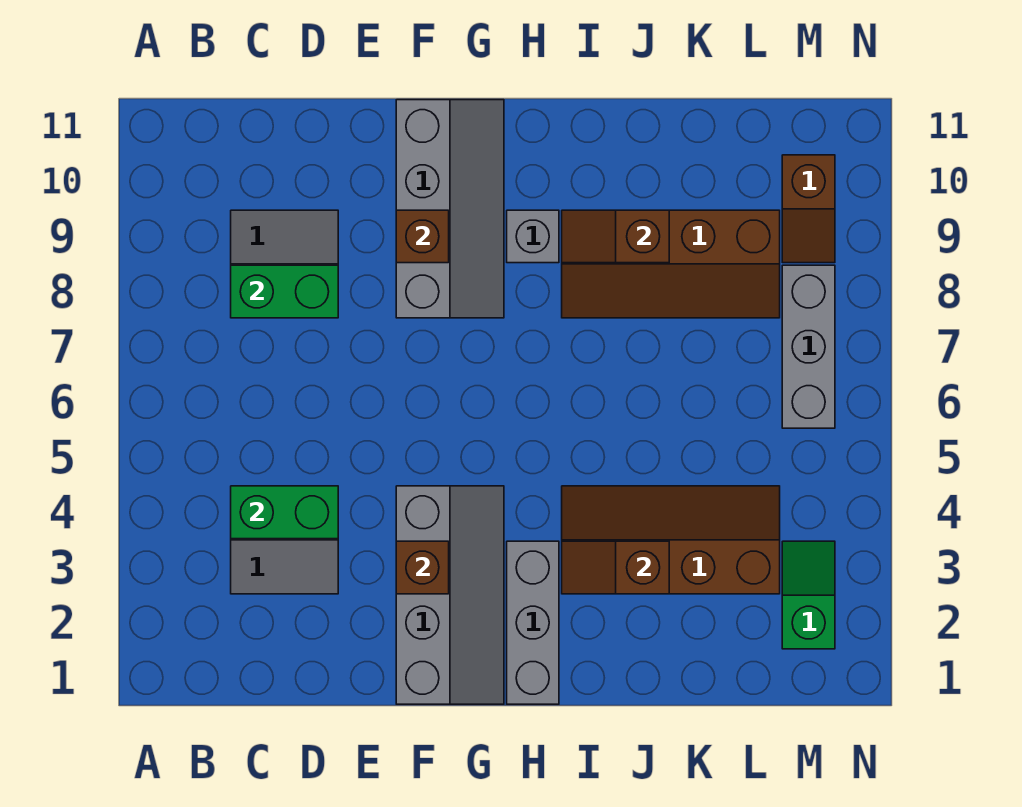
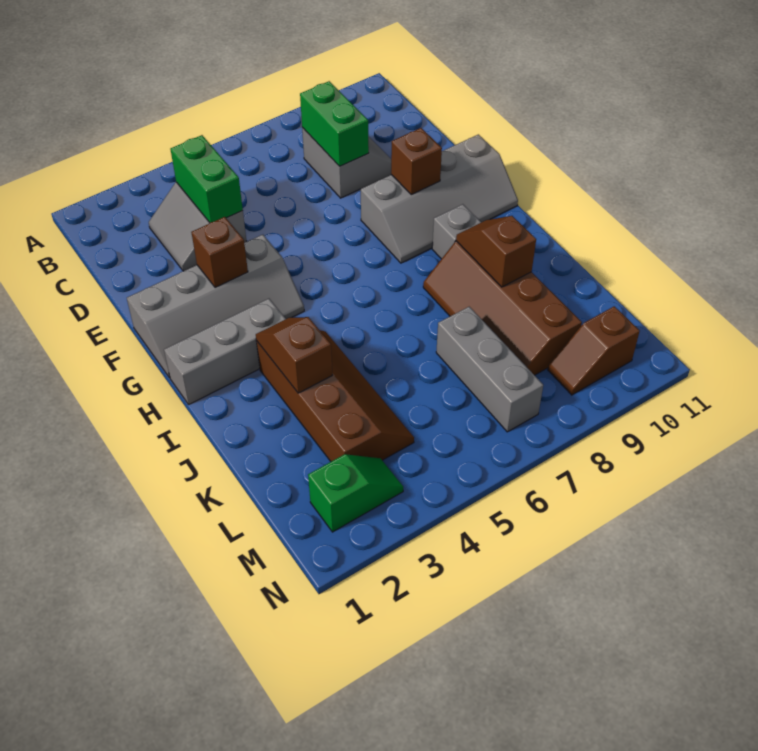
grey brick M6:M8 level 1 -> grey brick K7:M7 level 1

